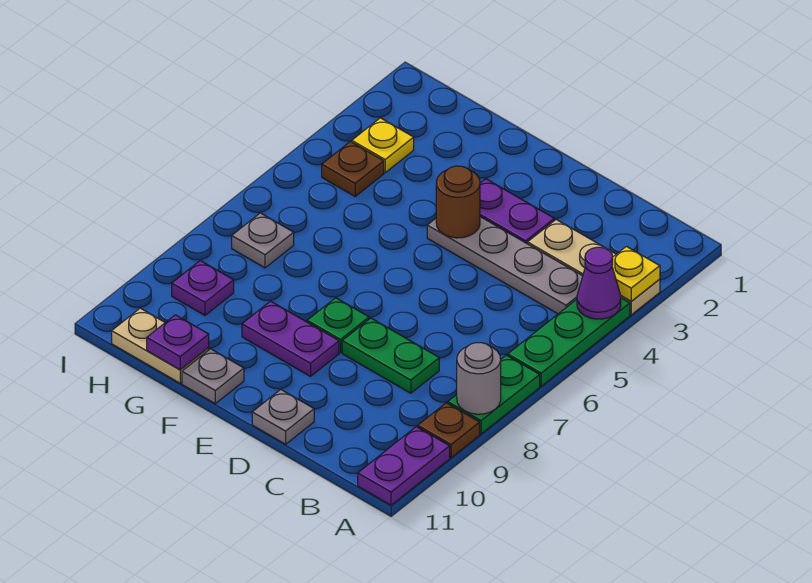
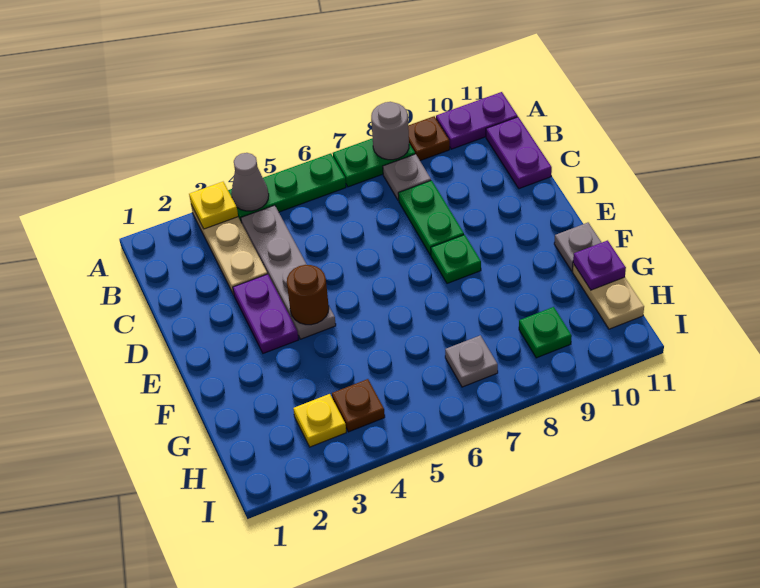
purple cone A4 level 2 -> grey cone A4 level 2
grey plate D11 level 1 -> grey plate B8 level 1
purple plate E9:F9 level 1 -> purple plate B11:C11 level 1
purple plate H9 level 1 -> green plate H9 level 1

